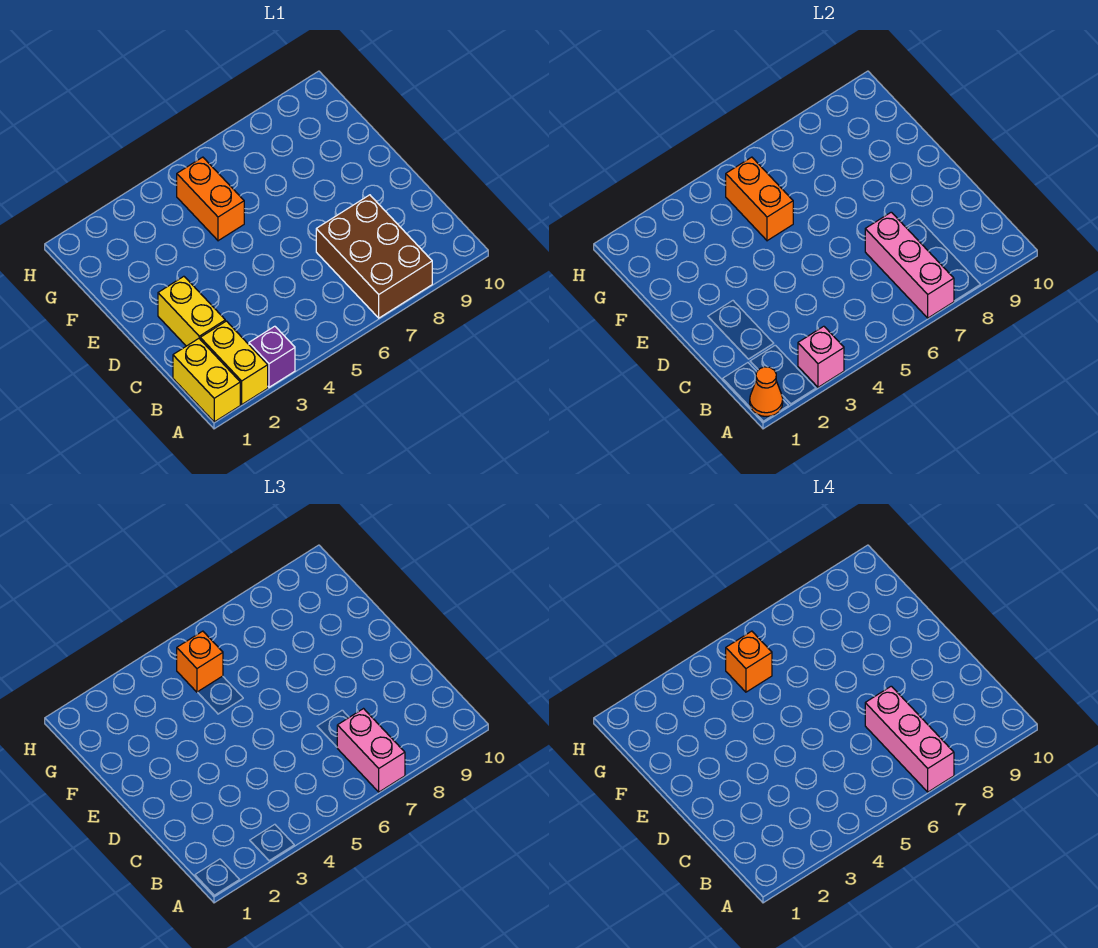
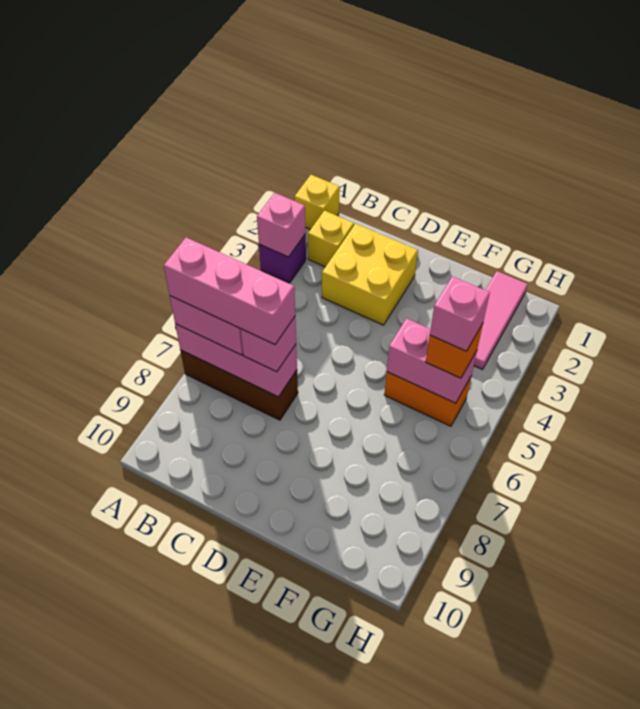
yellow brick A1:B1 level 1 -> yellow brick A1 level 1
orange cone A1 level 2 -> none
yellow brick A2:B2 level 1 -> yellow brick B2 level 1
brown brick A7:C8 level 1 -> brown brick A7:C7 level 1
yellow brick C2:D2 level 1 -> yellow brick C2:D3 level 1
none -> pink brick C7 level 3
orange brick F5:G5 level 2 -> pink brick F5:G5 level 2
none -> pink tile G1:G3 level 1
orange brick G5 level 4 -> pink brick G5 level 4

